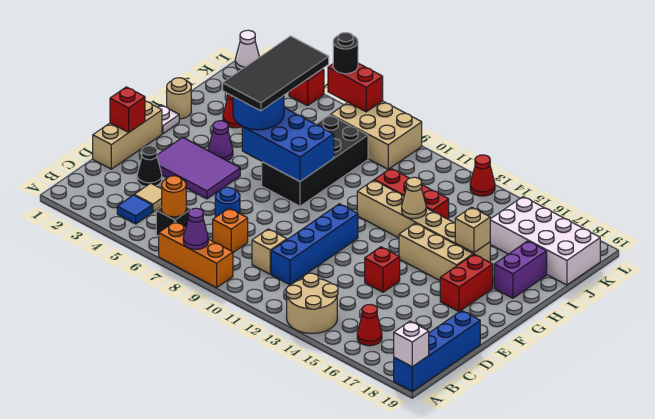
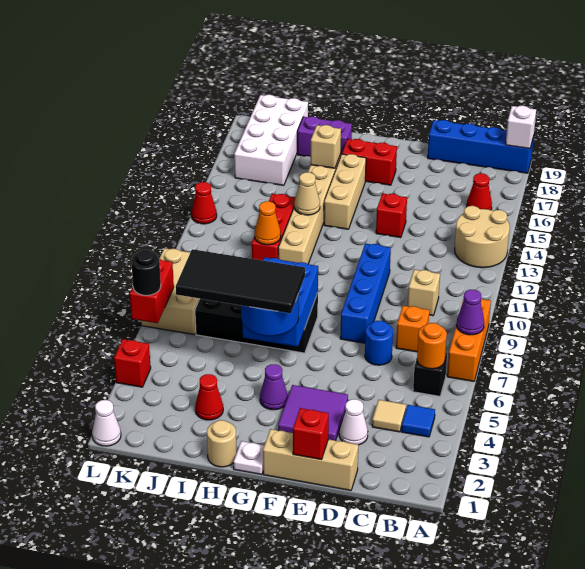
blue brick C11:F11 level 1 -> blue brick E8:E11 level 1
black cone D3 level 1 -> white cone D3 level 1
purple tile E3:F5 level 1 -> purple tile E3:F4 level 1
none -> orange cone I11 level 2

